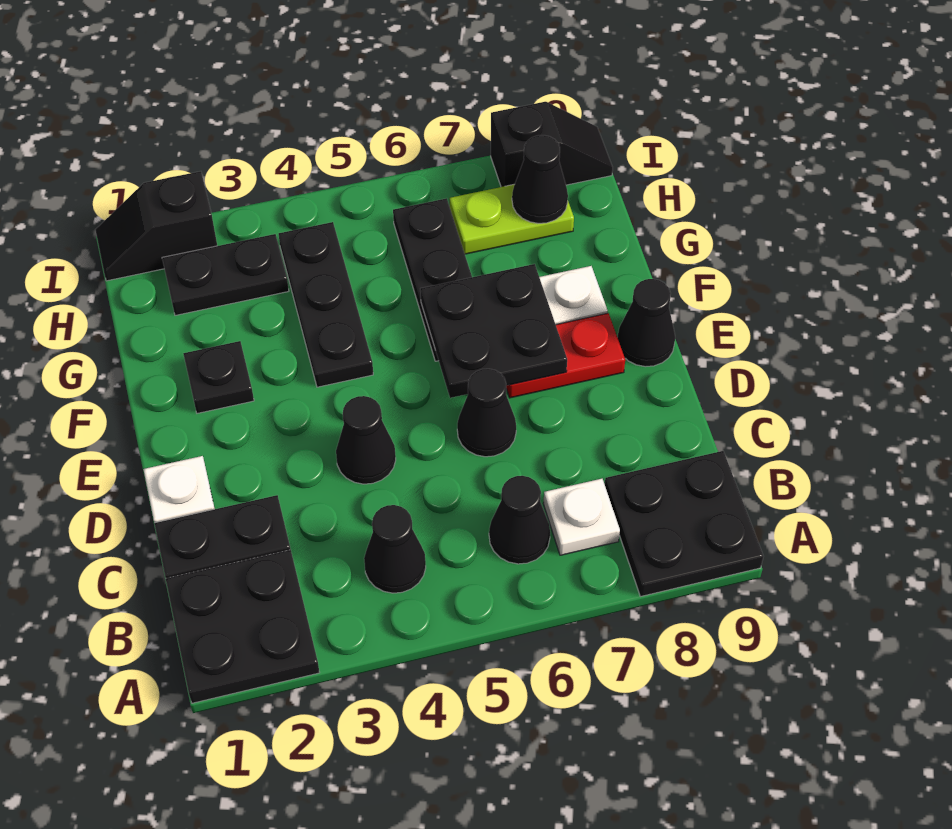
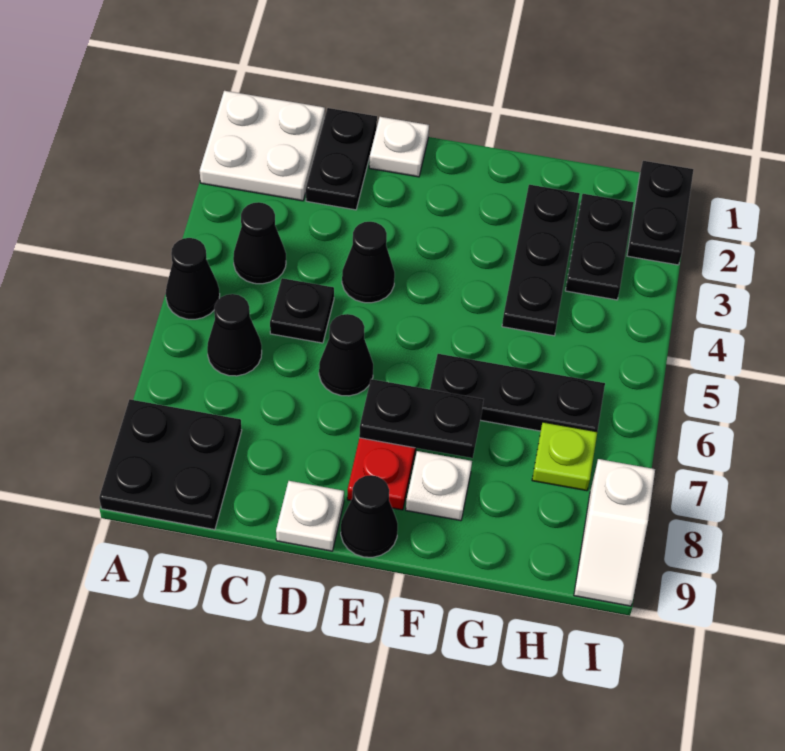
black plate A1:B2 level 1 -> white plate A1:B2 level 1
white plate B7 level 1 -> white plate D9 level 1
black plate E6:F7 level 2 -> black plate E7:F7 level 2
black plate F2 level 1 -> black plate C5 level 1
black plate F4:H4 level 1 -> black plate G2:G4 level 1
lime plate H7:H8 level 1 -> lime plate H7 level 1
black cone H8 level 2 -> black cone A5 level 1
black slope I1:I2 level 1 top 2 -> black plate I1:I2 level 1
black slope I8:I9 level 1 top 8 -> white slope I8:I9 level 1 top 8

